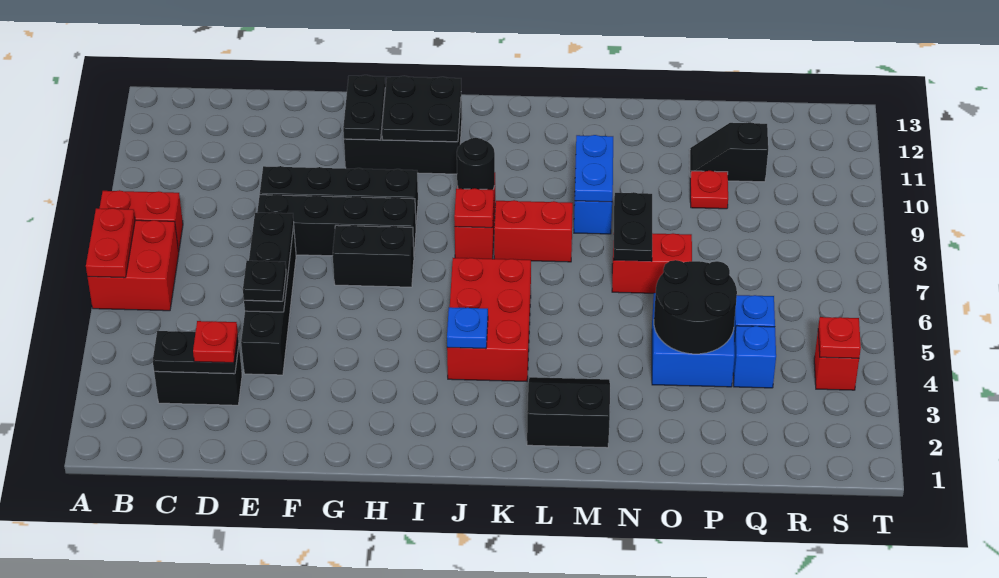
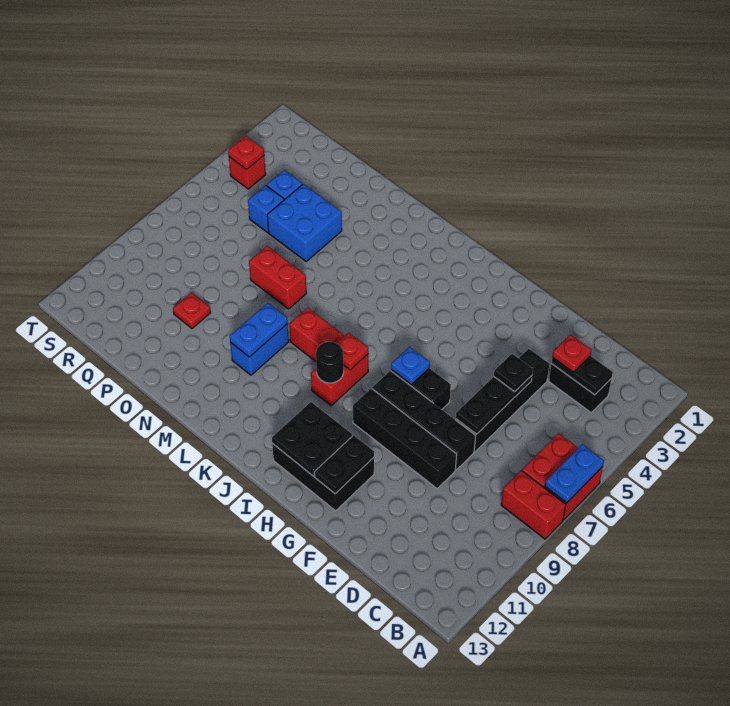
red plate A6:A7 level 2 -> blue plate A6:A7 level 2
red brick J4:K6 level 1 -> none
blue plate J4 level 2 -> blue plate H7 level 2
black slope L2:M3 level 1 top 2 -> none
black plate N7:N8 level 2 -> none
black round brick O4:P5 level 2 -> none
black slope P11:Q11 level 1 top Q -> none

